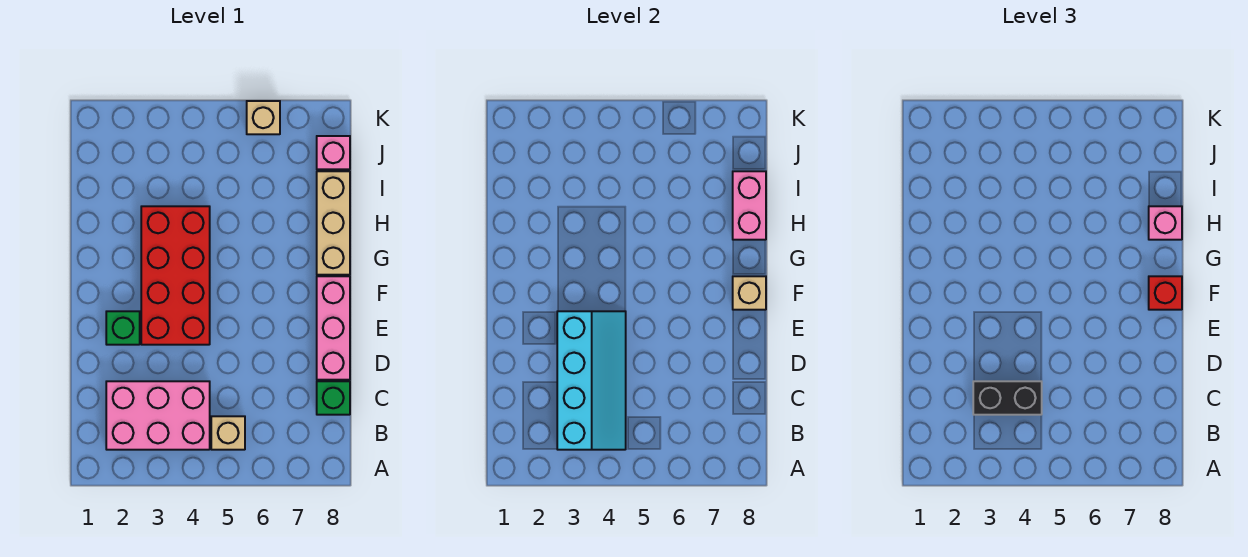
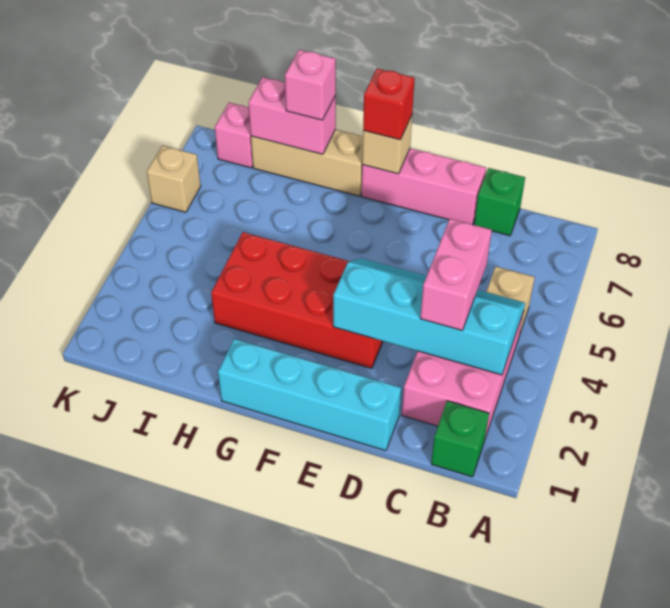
black brick C3:C4 level 3 -> pink brick C3:C4 level 3
none -> cyan brick D1:G1 level 1
green brick E2 level 1 -> green brick B1 level 1

